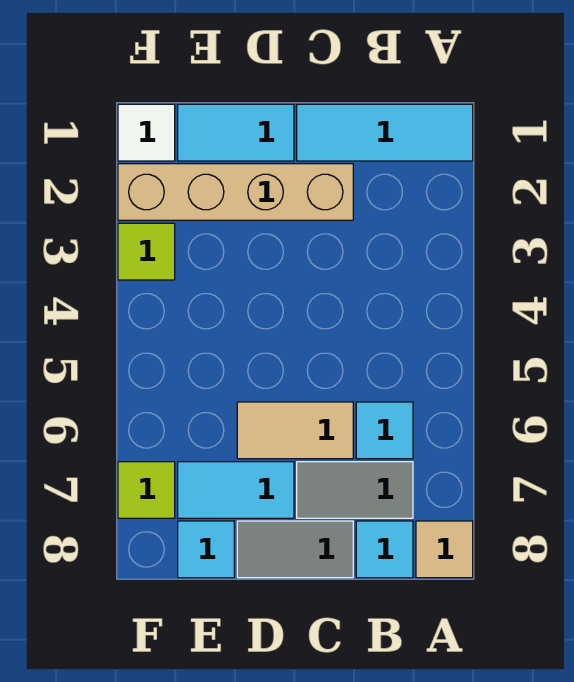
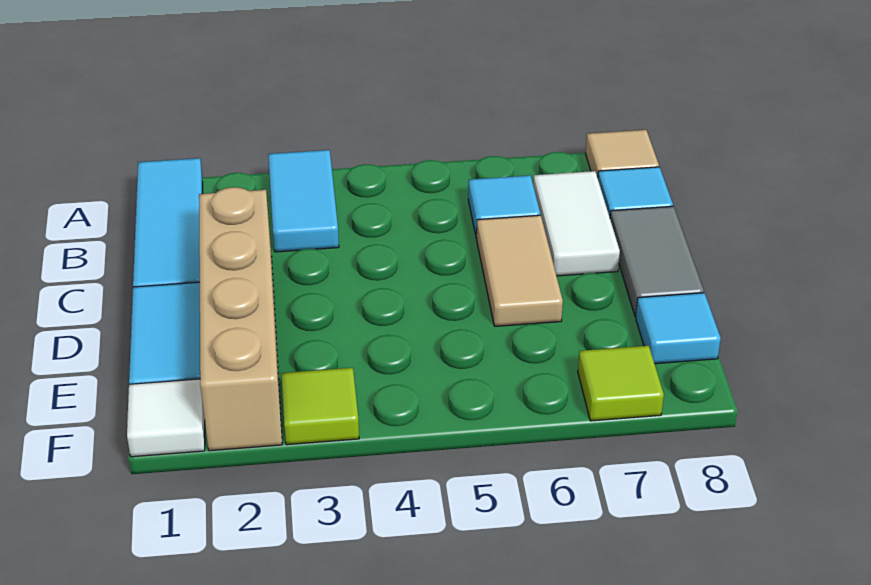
grey tile B7:C7 level 1 -> white tile B7:C7 level 1
cyan tile D7:E7 level 1 -> cyan tile A3:B3 level 1

